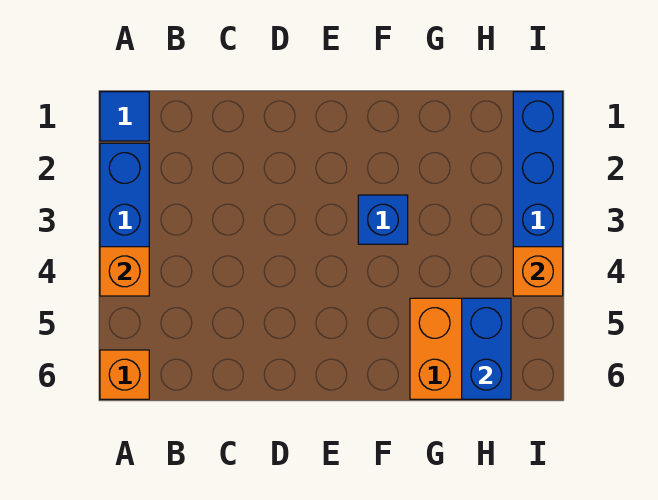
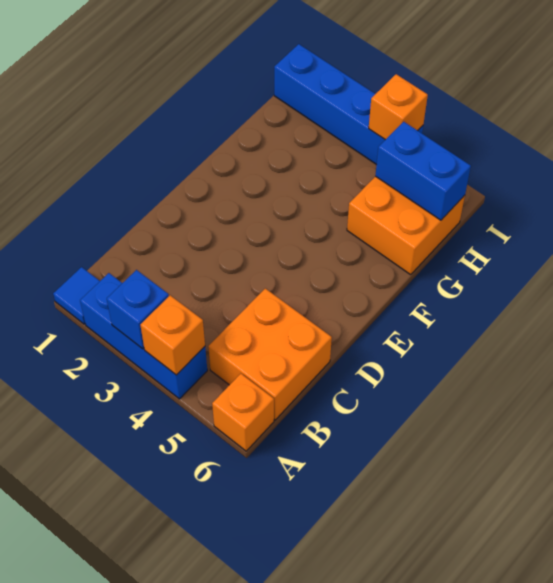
none -> orange brick B5:C6 level 1
blue brick F3 level 1 -> blue brick A3 level 2

